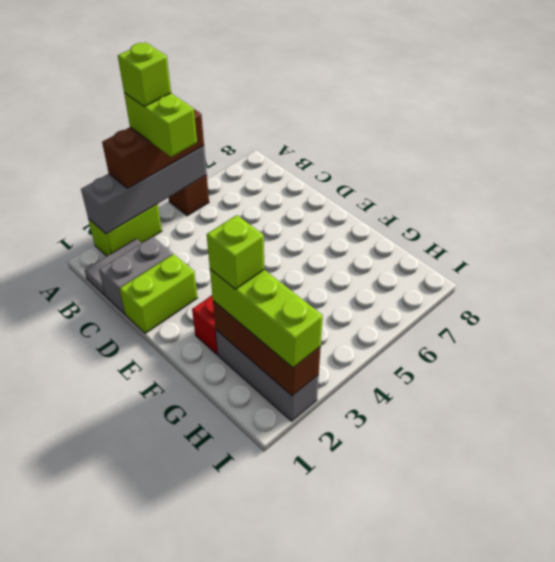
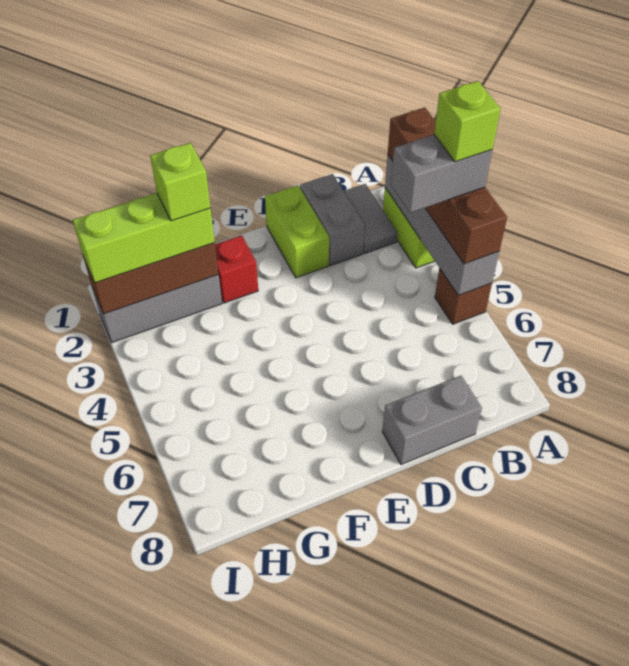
brown brick A3:A5 level 3 -> brown brick A2:A5 level 3
lime brick A4:B4 level 4 -> grey brick A4:B4 level 4
none -> grey brick C8:D8 level 1

